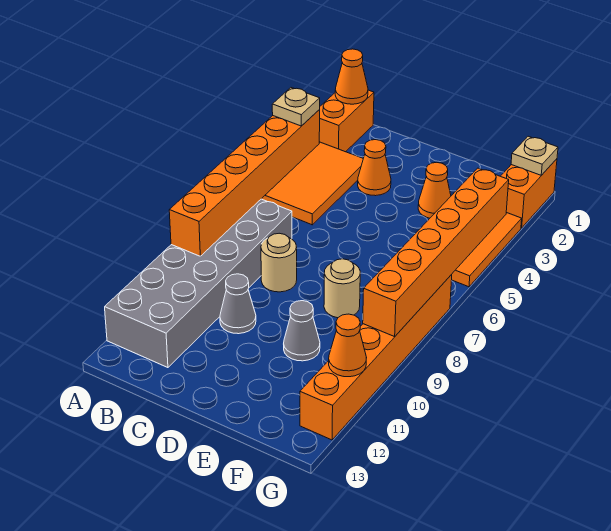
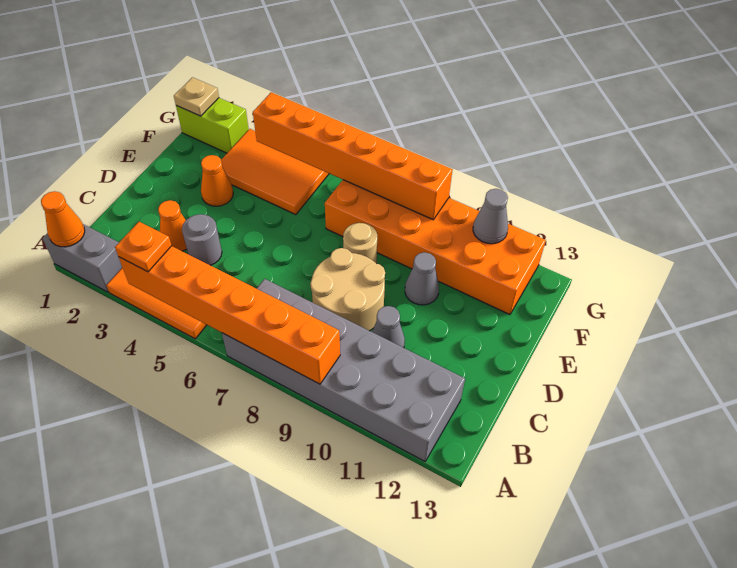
orange brick A1:A2 level 1 -> grey brick A1:A2 level 1
tan plate A4 level 3 -> orange plate A4 level 3
none -> grey round brick C4 level 1
tan round brick C8 level 1 -> tan round brick C8:D9 level 1
orange brick G1:G2 level 1 -> lime brick G1:G2 level 1
orange brick G7:G12 level 1 -> orange brick F7:G12 level 1
orange cone G11 level 2 -> grey cone G11 level 2

